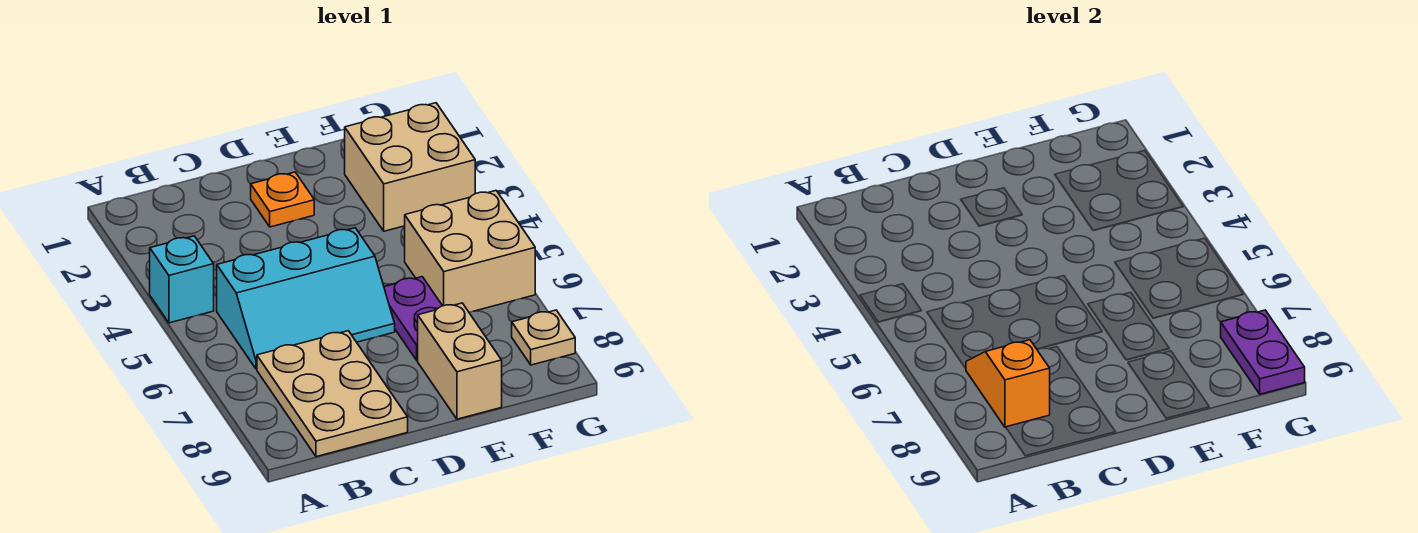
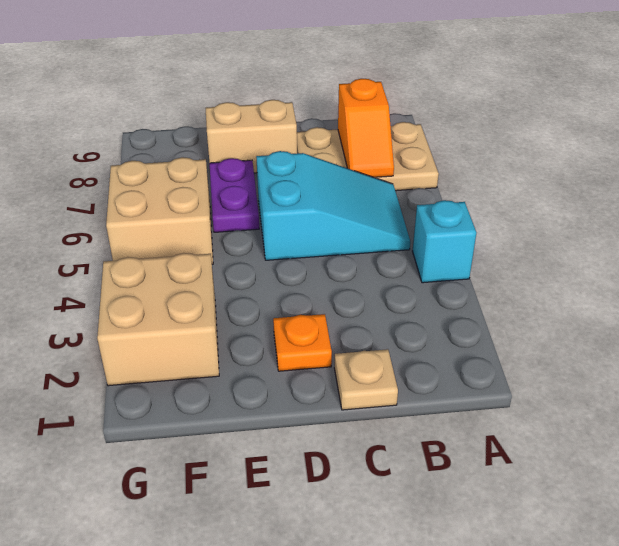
cyan slope B5:D6 level 1 top 5 -> cyan slope B5:D6 level 1 top D
tan plate B7:C9 level 1 -> tan plate A7:C8 level 1
tan brick E8:E9 level 1 -> tan brick D8:E8 level 1
tan plate G8 level 1 -> tan plate C1 level 1
purple plate G8:G9 level 2 -> none

